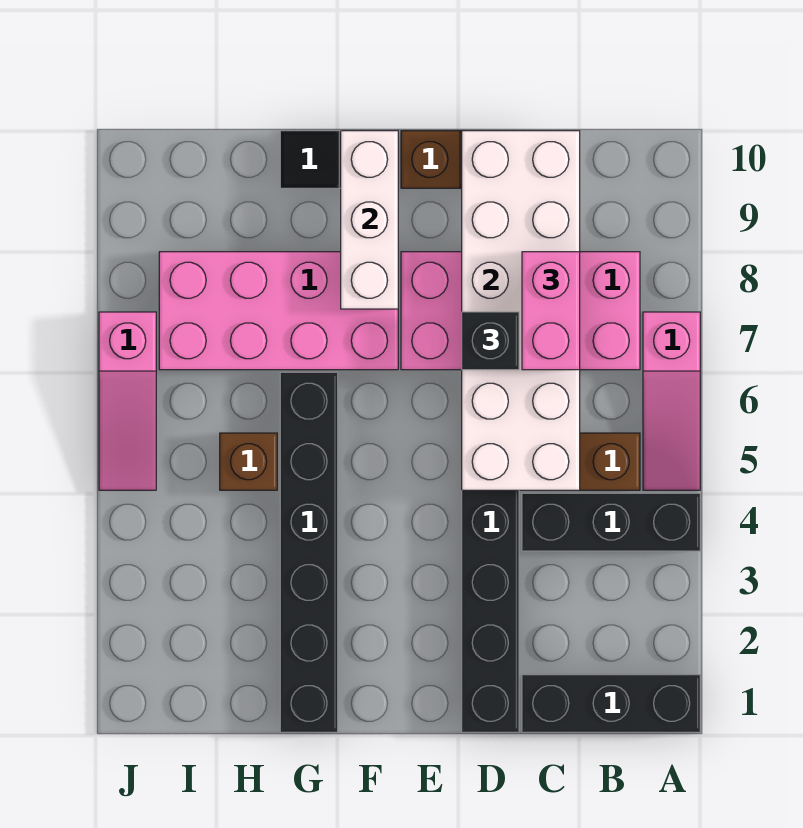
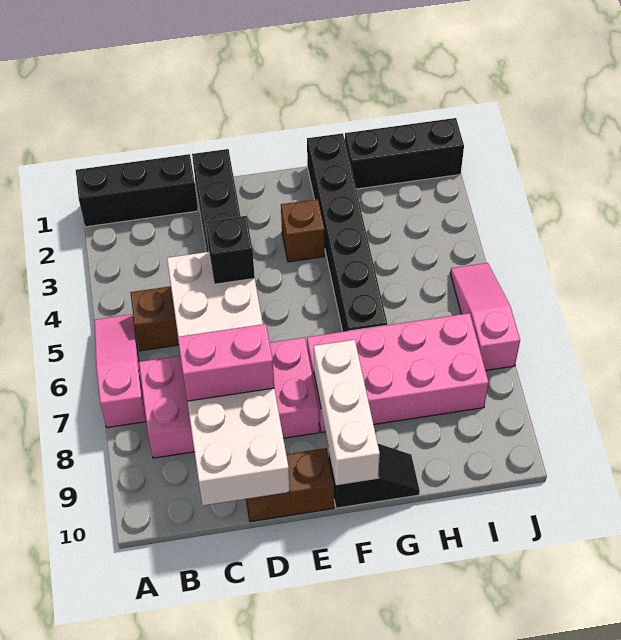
black brick A4:C4 level 1 -> black brick H1:J1 level 1
pink brick C7:C8 level 3 -> pink brick C8:D8 level 3
black brick D7 level 3 -> black brick D5 level 3
brown brick H5 level 1 -> brown brick F3 level 1

